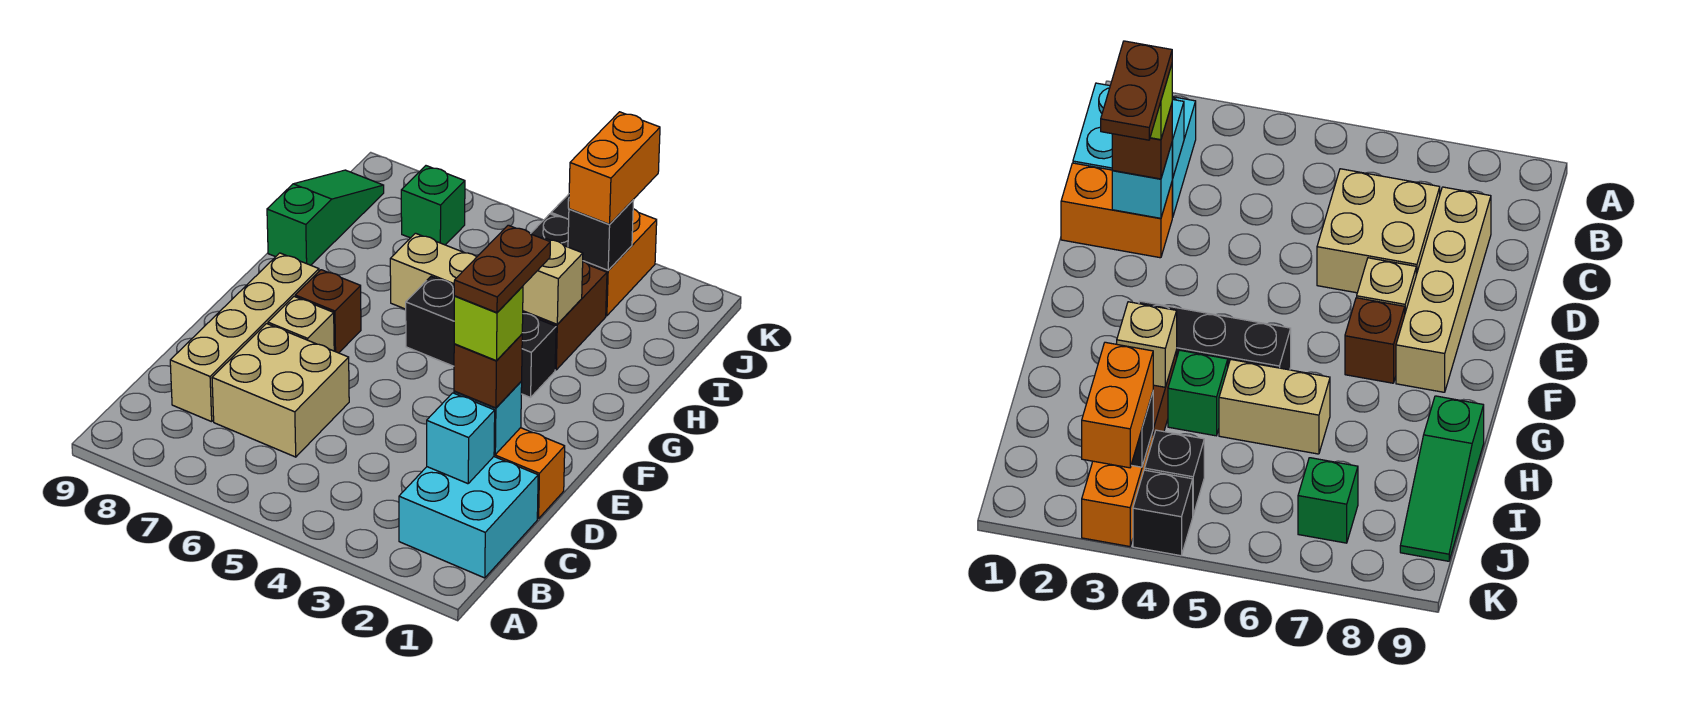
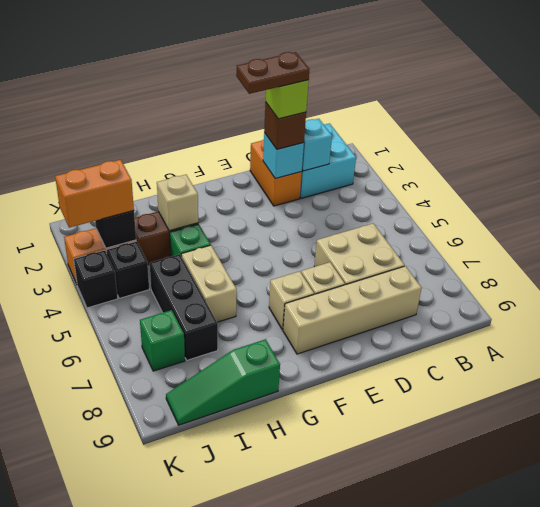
brown brick F7 level 1 -> tan brick F7 level 1
black brick G3:G5 level 1 -> black brick I5:I7 level 1

